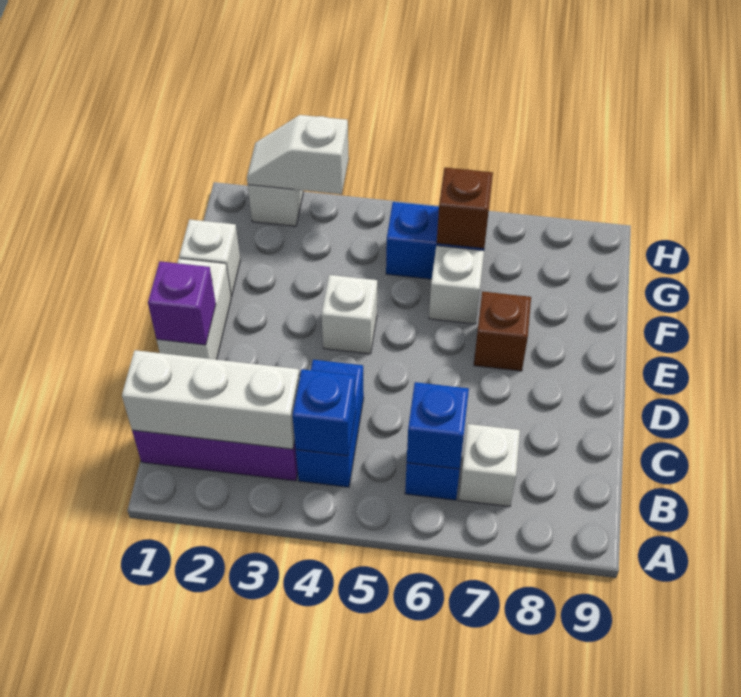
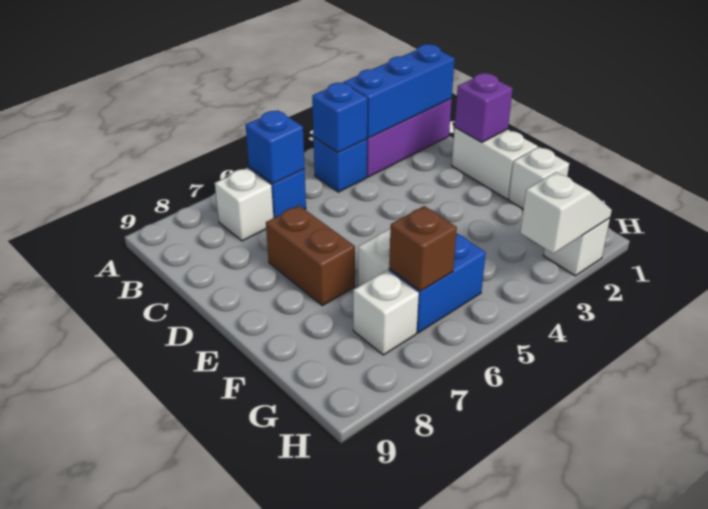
white brick B1:B3 level 2 -> blue brick B1:B3 level 2
blue brick B4:C4 level 1 -> blue brick B4 level 1
white brick E4 level 1 -> white brick G7 level 1
brown brick E7 level 1 -> brown brick D7:E7 level 1

